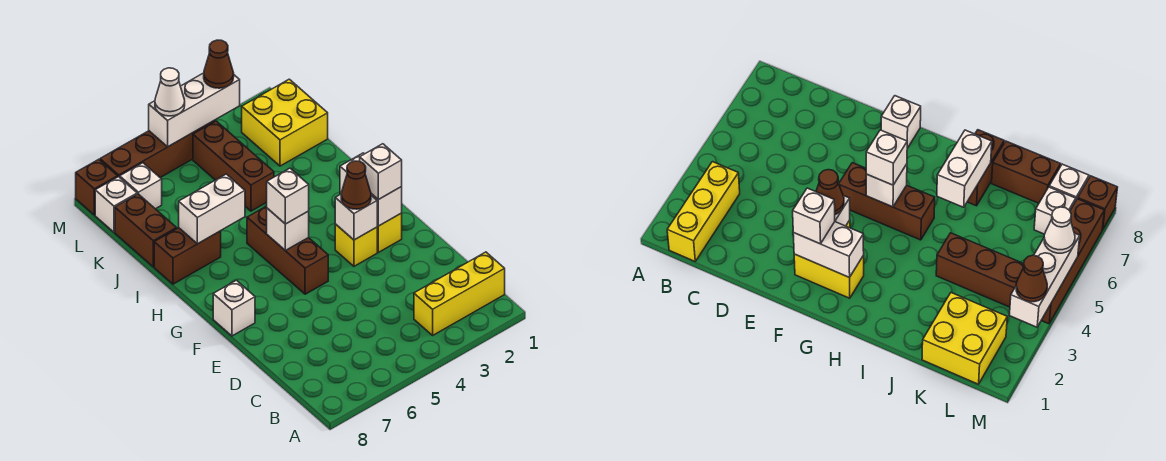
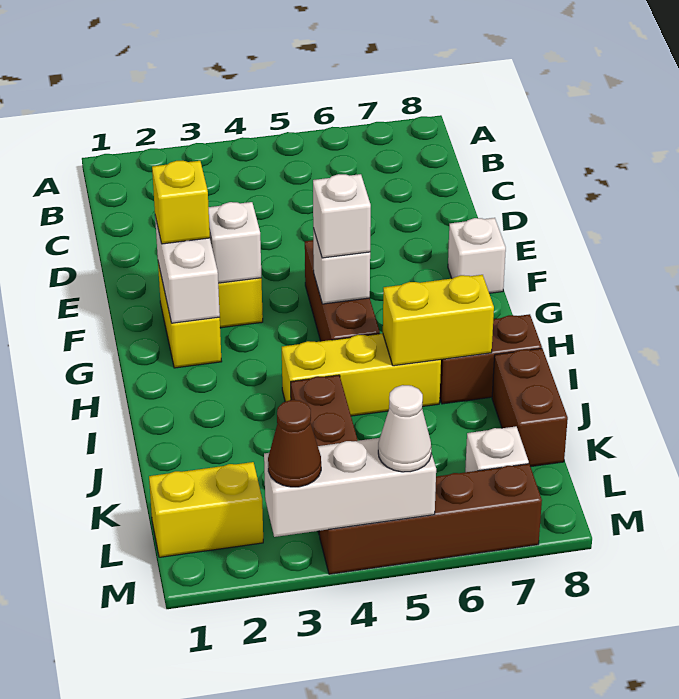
yellow brick B1:B3 level 1 -> yellow brick I4:I6 level 1
white brick F2 level 3 -> yellow brick F2 level 3
brown cone F3 level 3 -> none
white brick I6:I7 level 2 -> yellow brick I6:I7 level 2
yellow brick K1:L2 level 1 -> yellow brick L1:L2 level 1
white brick L8 level 1 -> none
brown brick M8 level 1 -> none

